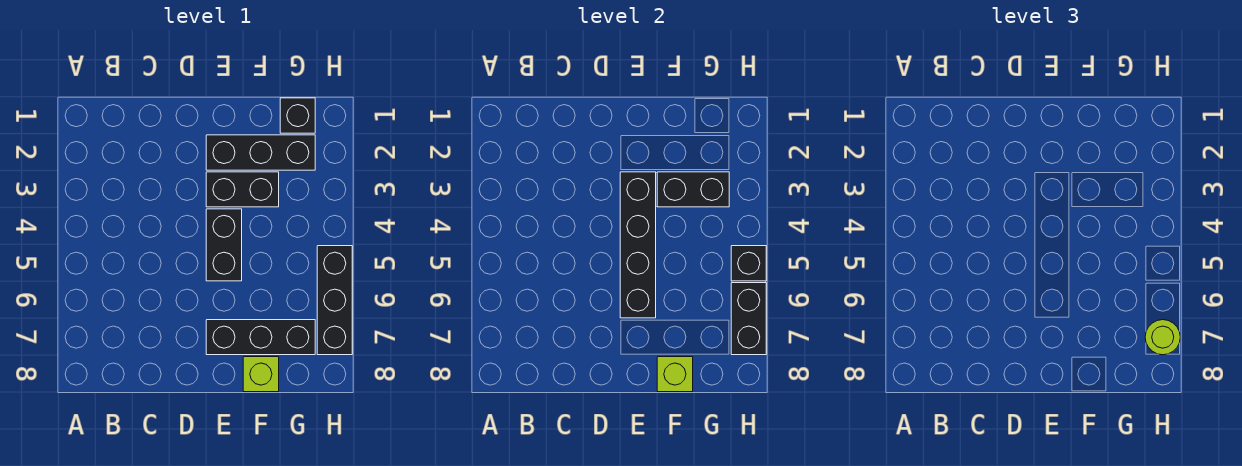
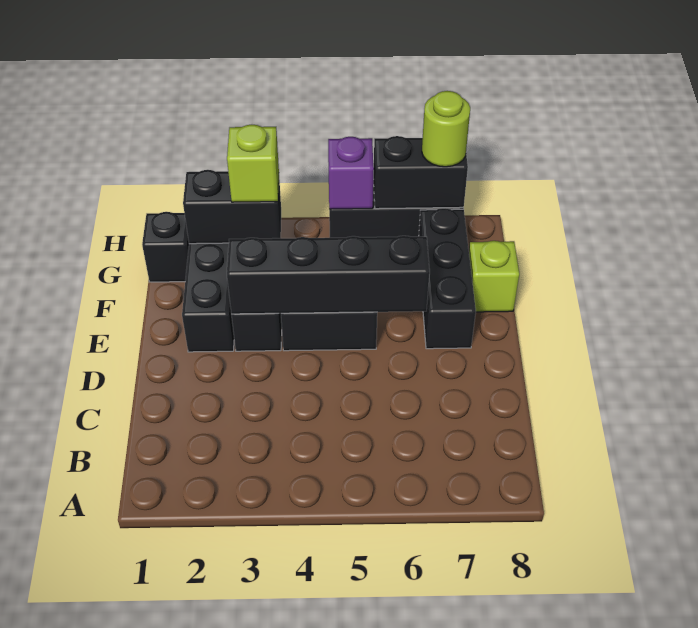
black brick F3:G3 level 2 -> black brick G2:G3 level 2
lime brick F8 level 2 -> lime brick G3 level 3
black brick H5 level 2 -> purple brick H5 level 2

